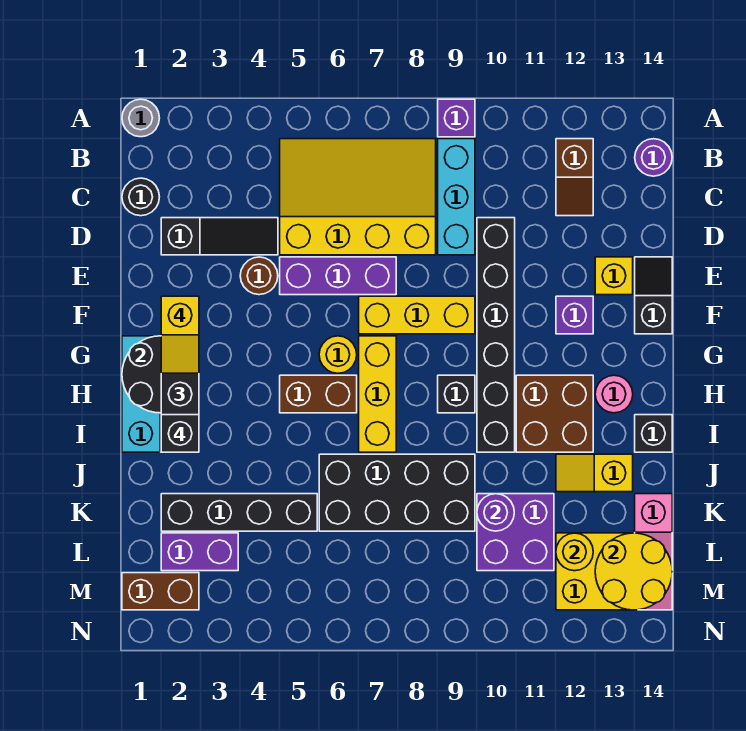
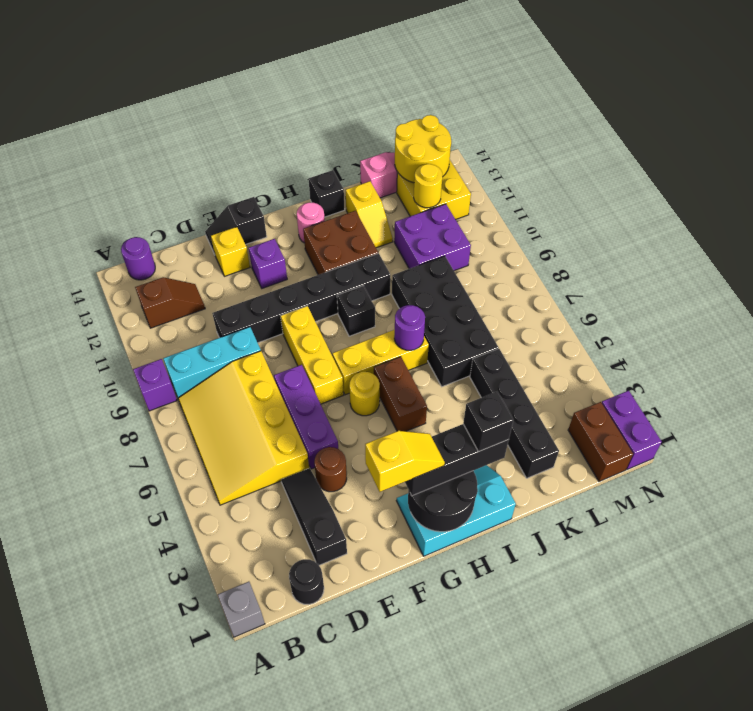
grey round brick A1 level 1 -> grey brick A1 level 1
purple round brick K10 level 2 -> purple round brick I7 level 2
purple brick L2:L3 level 1 -> purple brick N1:N2 level 1

